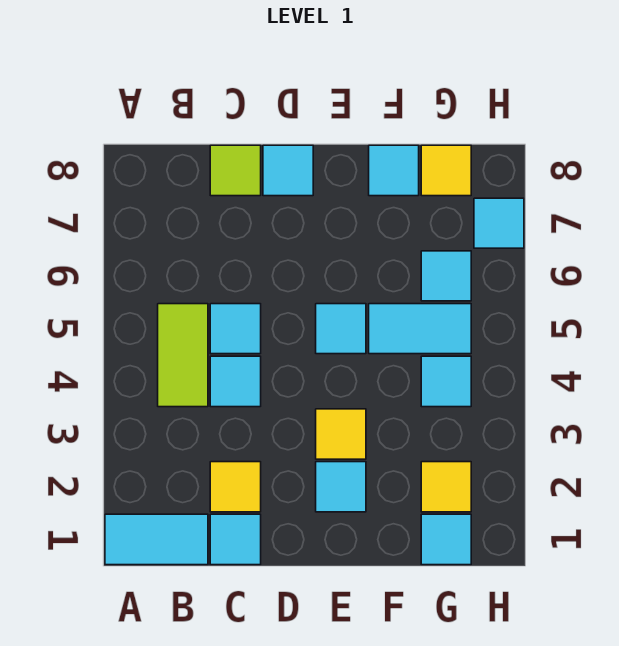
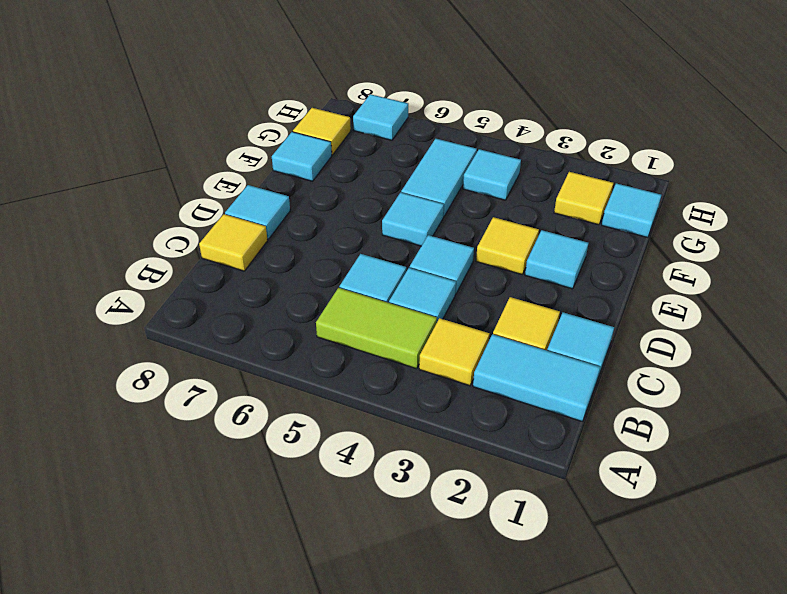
cyan tile A1:B1 level 1 -> cyan tile B1:B2 level 1
none -> yellow tile B3 level 1
lime tile C8 level 1 -> yellow tile C8 level 1
cyan tile G6 level 1 -> cyan tile D4 level 1

